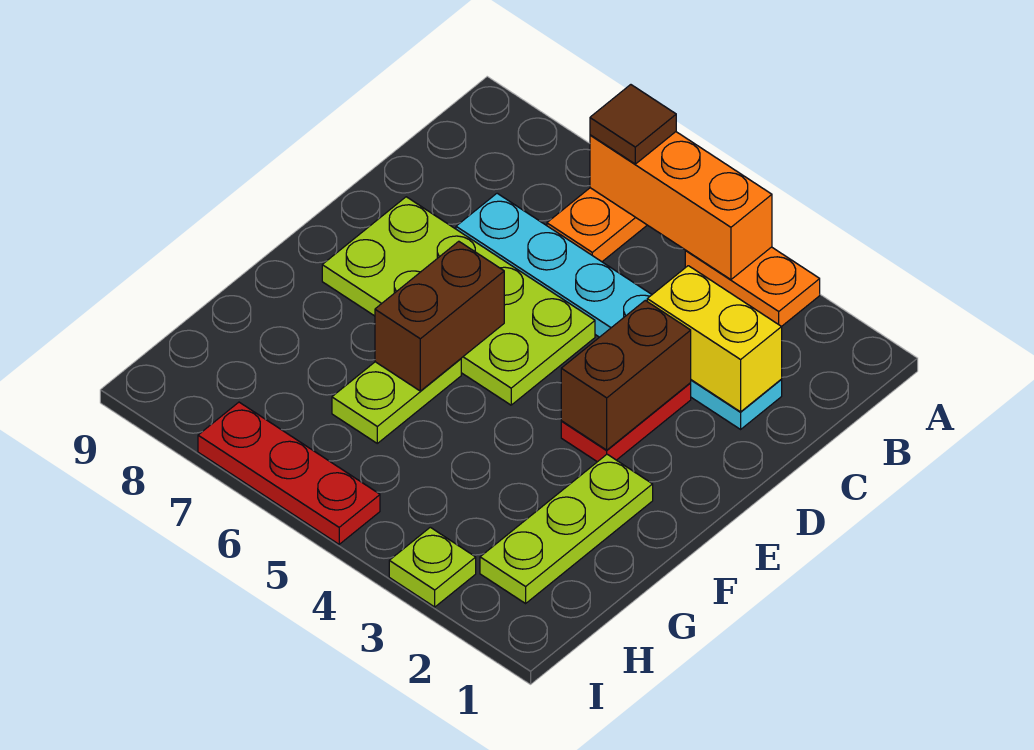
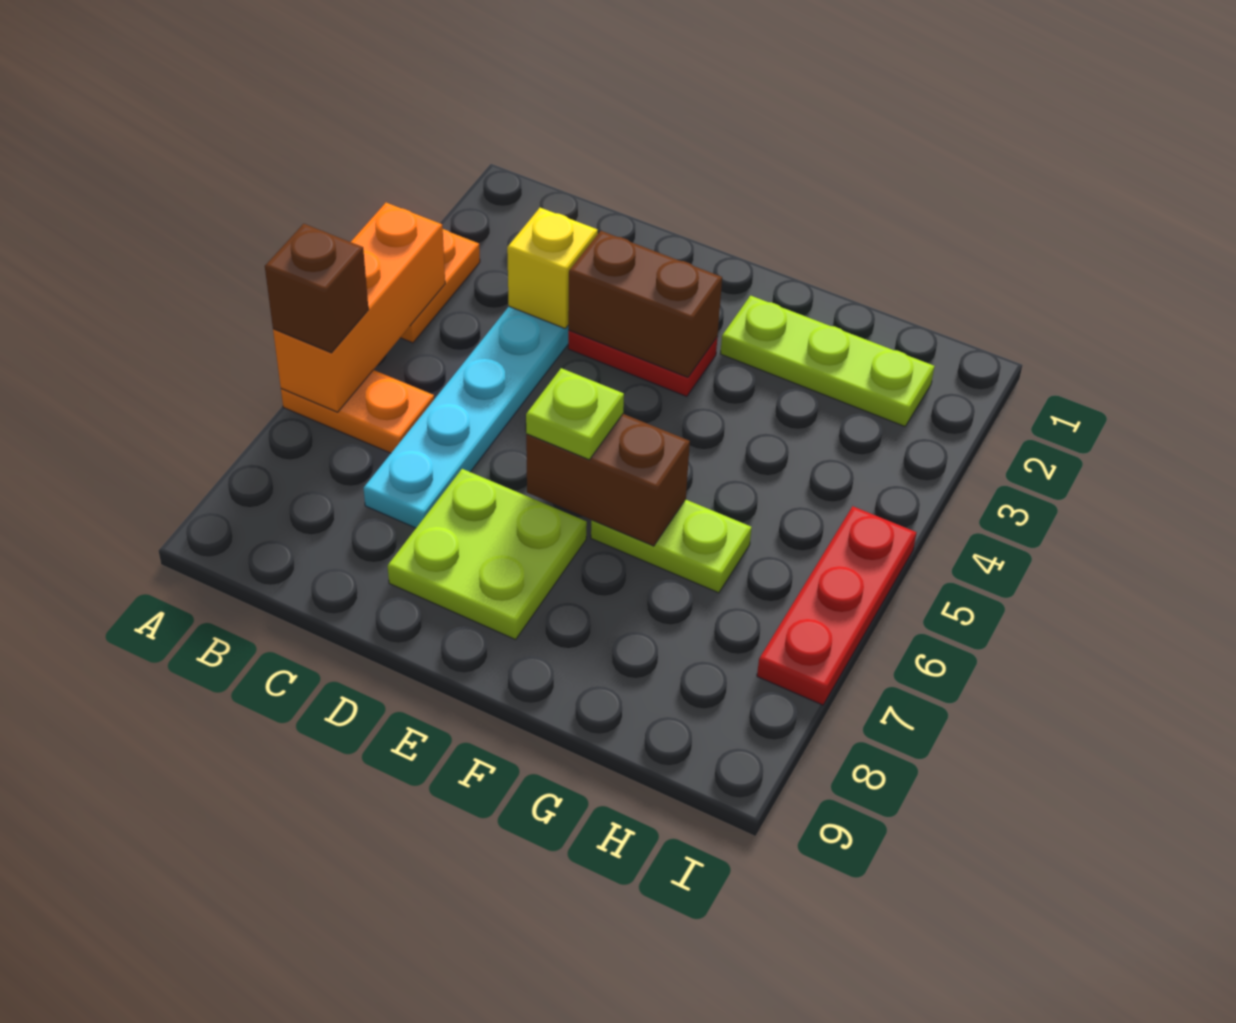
brown tile A6 level 3 -> brown brick A6 level 3
yellow brick C2:C3 level 2 -> yellow brick C3 level 2
lime plate D5:E8 level 1 -> lime plate D7:E8 level 1
lime plate I3 level 1 -> lime plate E6 level 3

